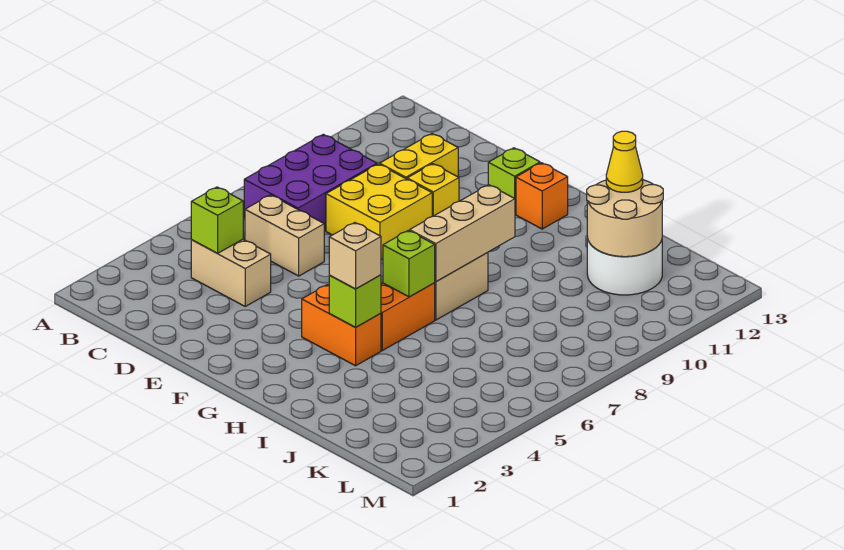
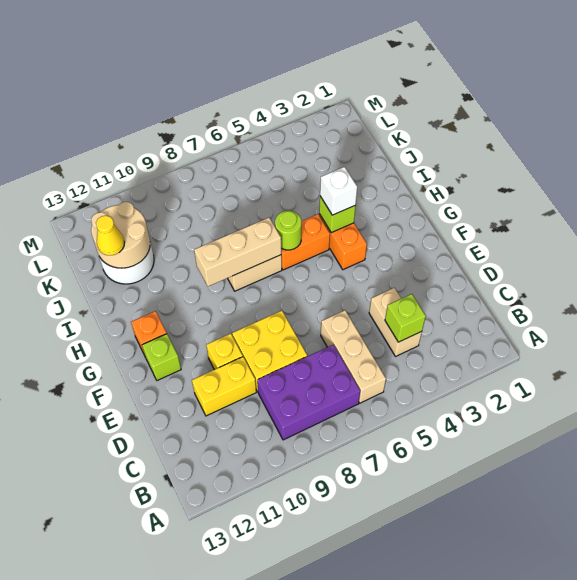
tan brick C6:D6 level 1 -> tan brick B6:D6 level 1
tan brick H4 level 3 -> white brick H4 level 3
lime brick H6 level 2 -> lime round brick H6 level 2

